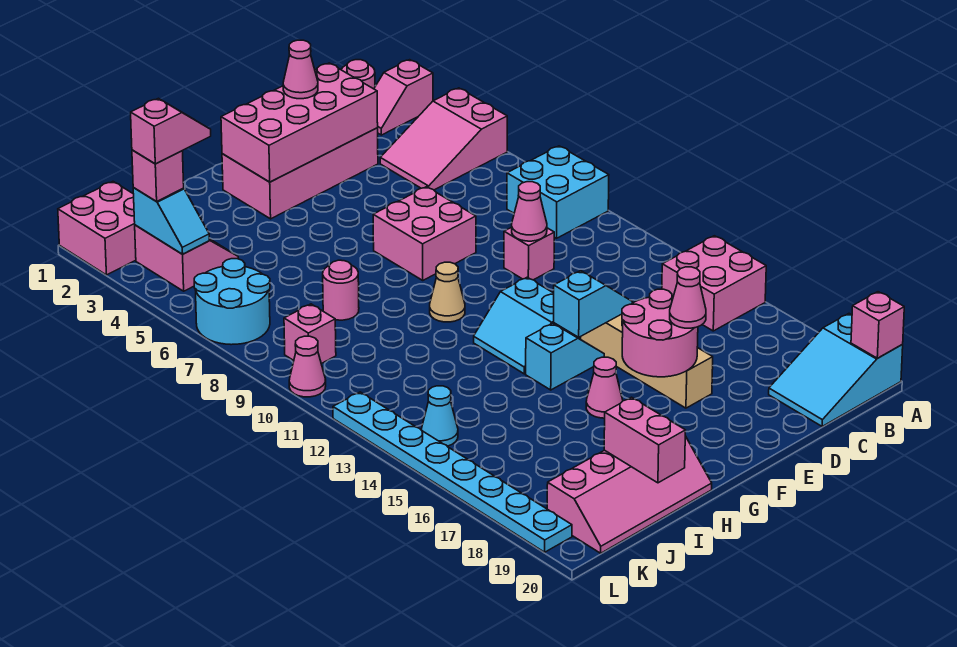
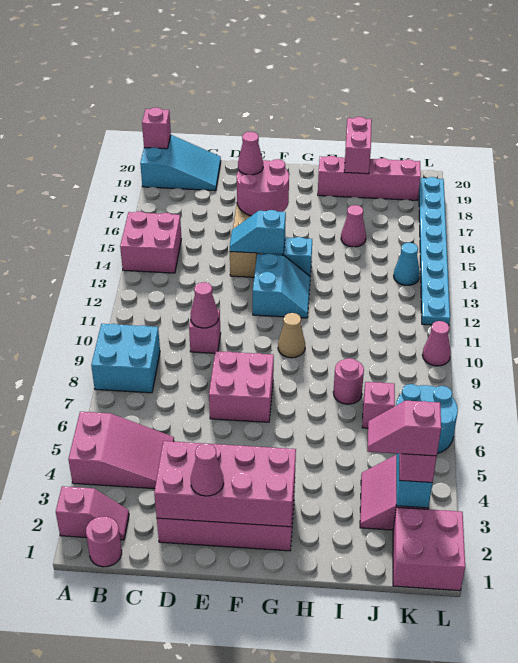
pink cone G16 level 1 -> pink cone I16 level 1
pink brick K9 level 1 -> pink brick J7 level 1

